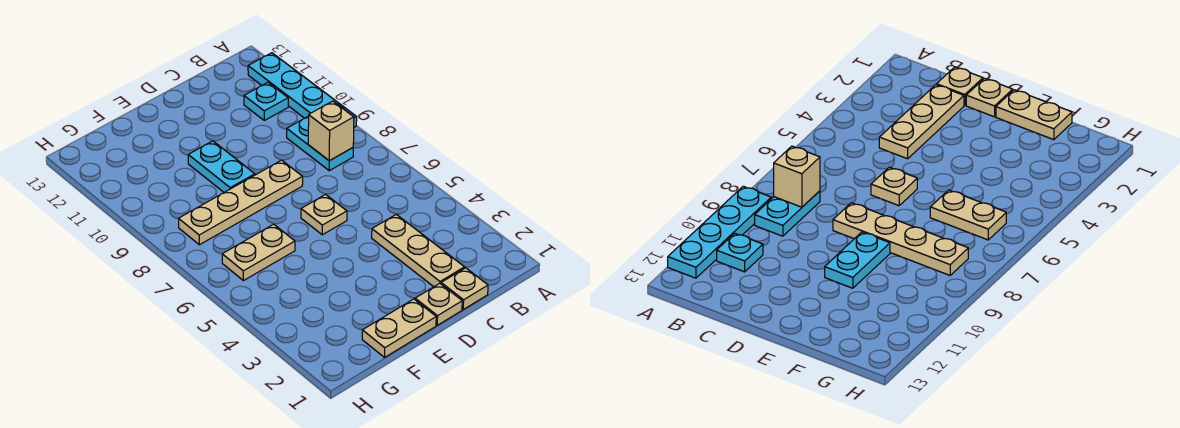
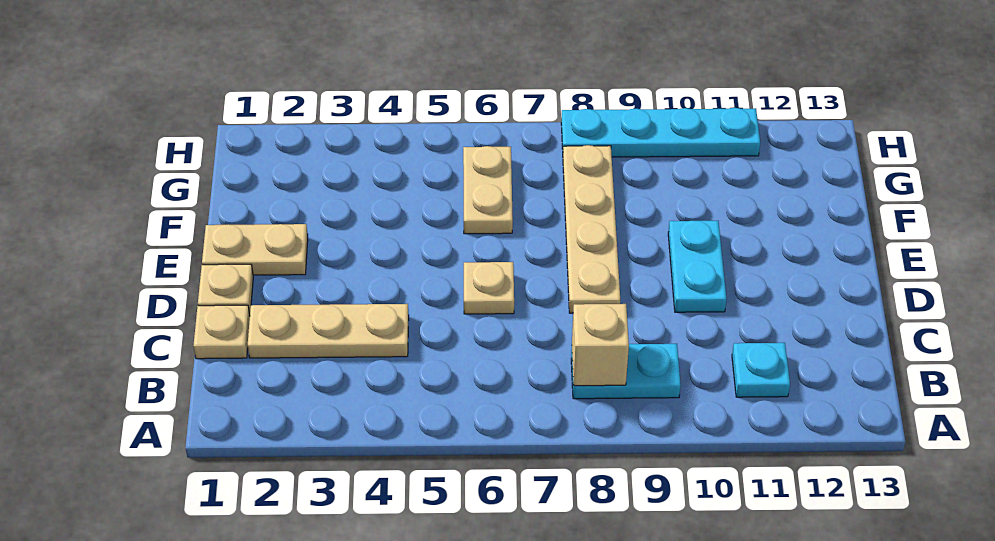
cyan plate A9:A12 level 1 -> cyan plate H8:H11 level 1
tan plate E1:F1 level 1 -> tan plate E1:E2 level 1
cyan plate E9:E10 level 1 -> cyan plate D10:E10 level 1

